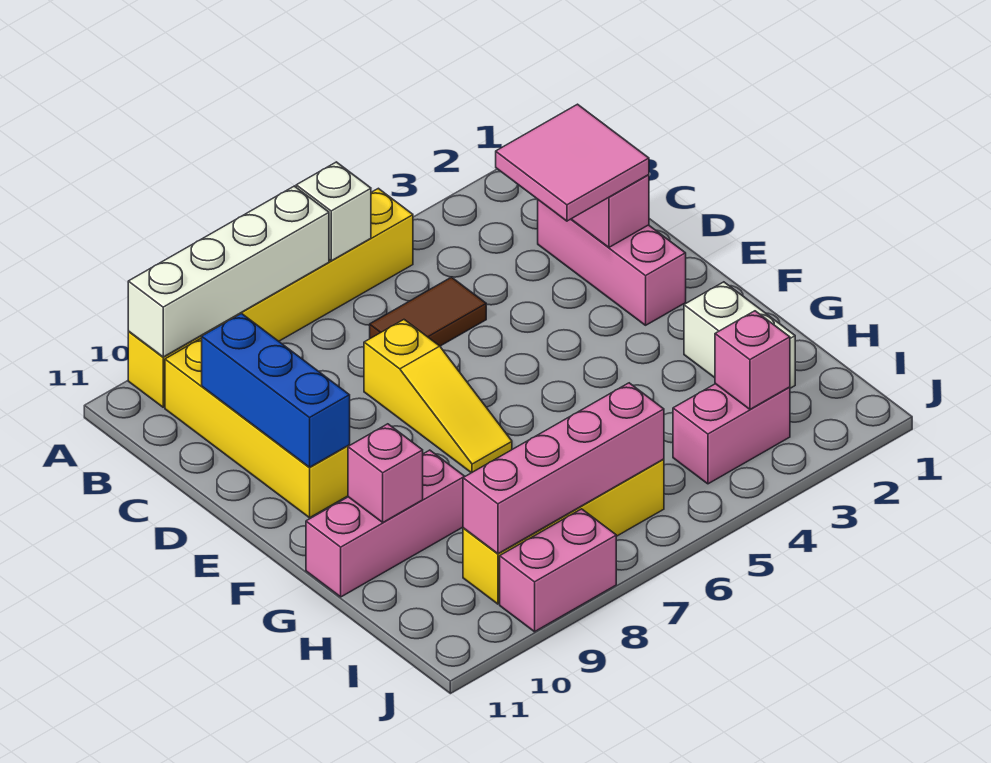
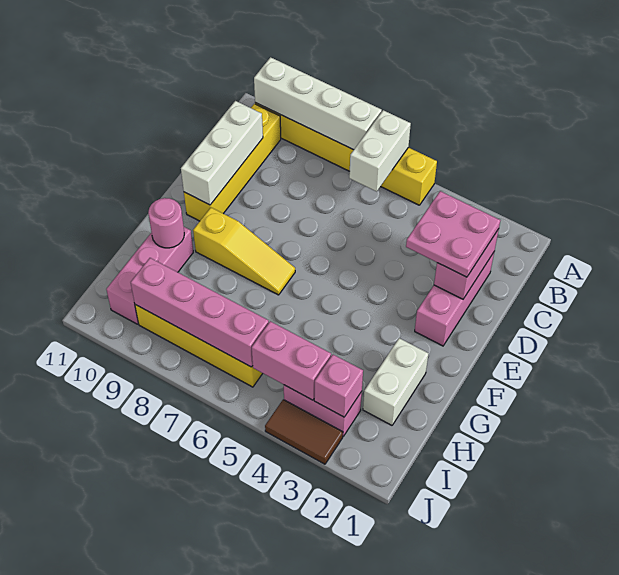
white brick A6 level 2 -> white brick A6:B6 level 2
pink tile C2:D3 level 3 -> pink plate C2:D3 level 3
brown tile C5:C6 level 1 -> brown tile J3:J4 level 1
blue brick C10:E10 level 2 -> white brick C10:E10 level 2
yellow slope D7:F7 level 1 top D -> yellow slope F7:F9 level 1 top 9
pink brick G9:G11 level 1 -> pink brick G10:I10 level 1
pink brick G10 level 2 -> pink round brick G10 level 2
pink brick J8:J9 level 1 -> pink brick I4:I5 level 2

